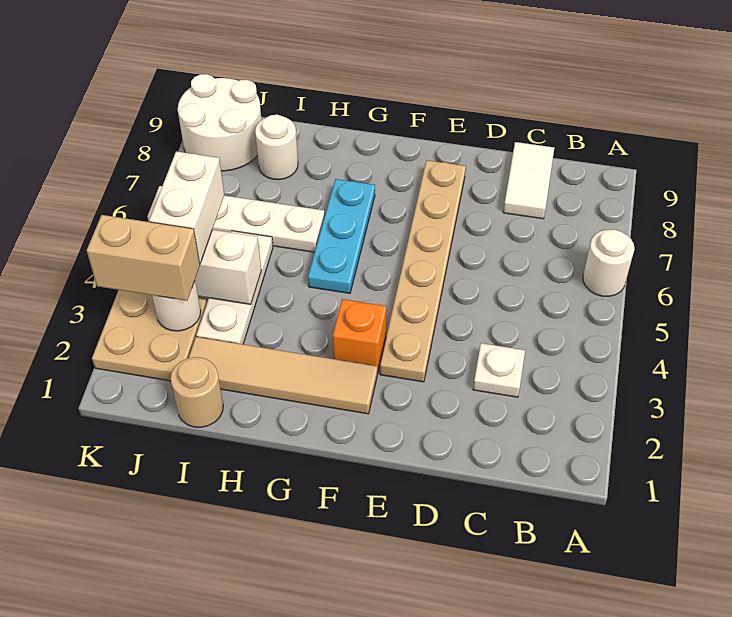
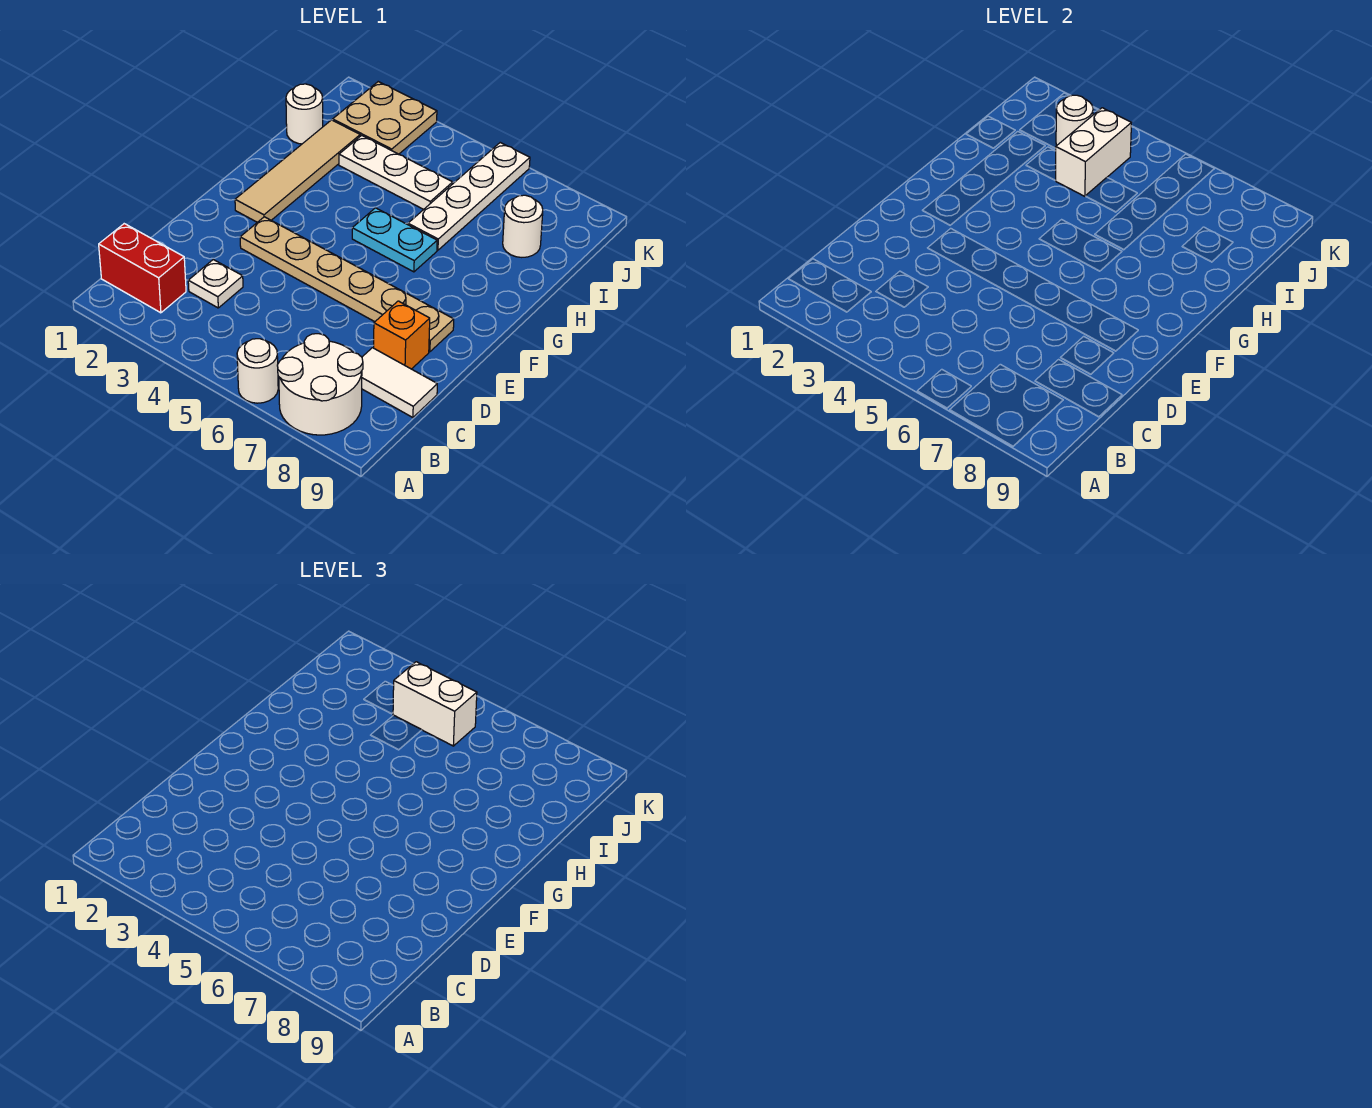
none -> red brick B1:B2 level 1
orange brick F3 level 1 -> orange brick D8 level 1
cyan plate G5:G7 level 1 -> cyan plate G5:G6 level 1
tan round brick I1 level 1 -> white round brick I1 level 1
tan brick J3:K3 level 3 -> none
white round brick J8:K9 level 1 -> white round brick A7:B8 level 1

